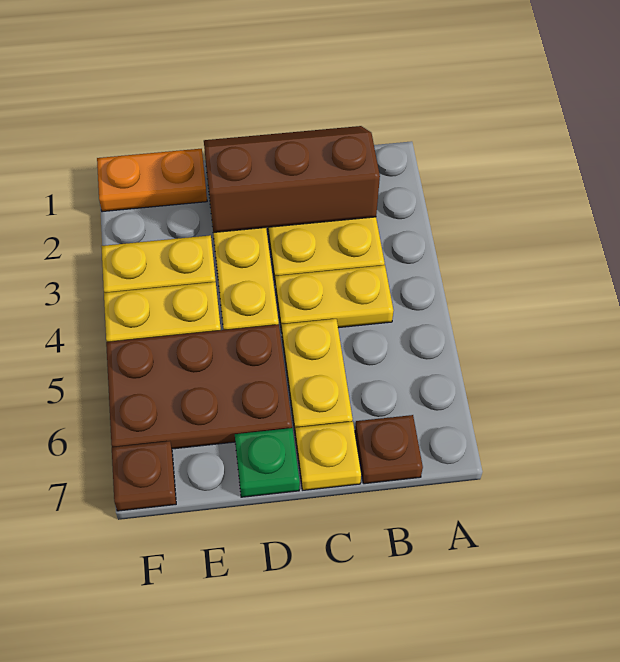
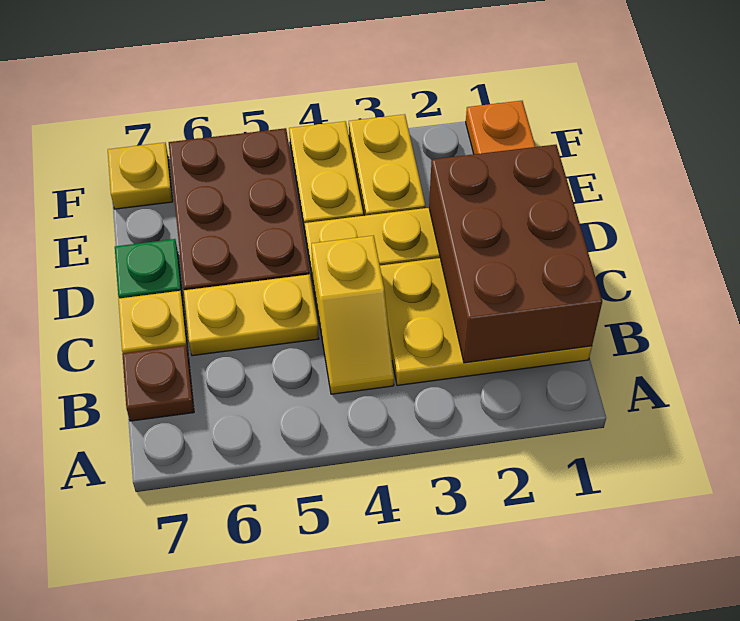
brown slope B1:D2 level 2 top 2 -> brown brick B1:D2 level 2
yellow plate B4:C4 level 1 -> yellow slope B4:C4 level 1 top C
brown plate F7 level 1 -> yellow plate F7 level 1

